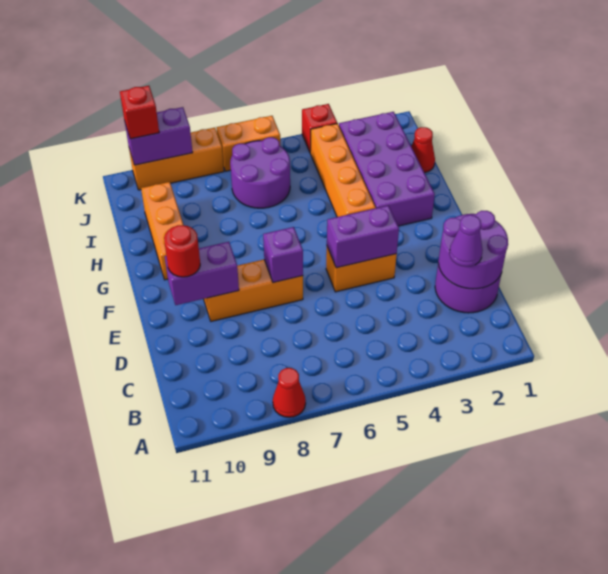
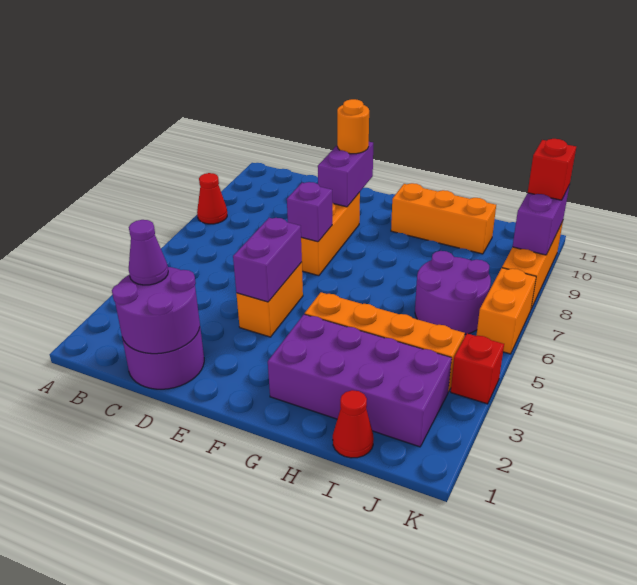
red round brick E10 level 3 -> orange round brick E10 level 3

